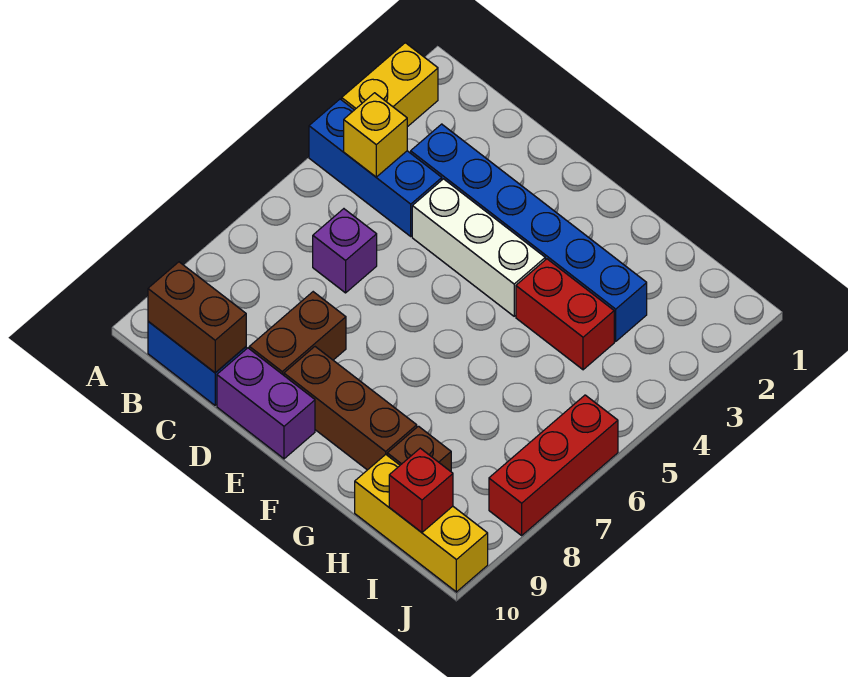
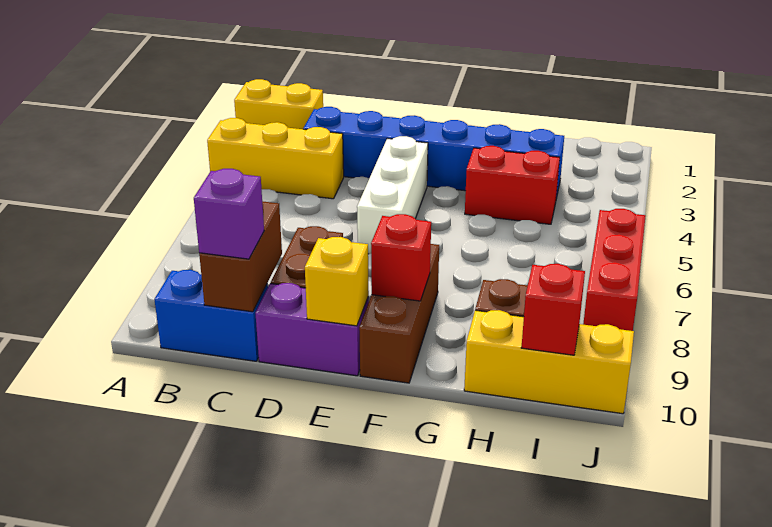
yellow brick A2:A3 level 1 -> yellow brick A2:B2 level 1
blue brick A4:C4 level 1 -> yellow brick A4:C4 level 1
yellow brick B4 level 2 -> yellow brick E10 level 2
brown brick B10:C10 level 2 -> brown brick C9:C10 level 2
purple brick C6 level 1 -> purple brick C10 level 3
white brick D4:F4 level 1 -> white brick E4:E6 level 1
brown brick E9:G9 level 1 -> brown brick F8:F10 level 1
none -> red brick F9 level 2

